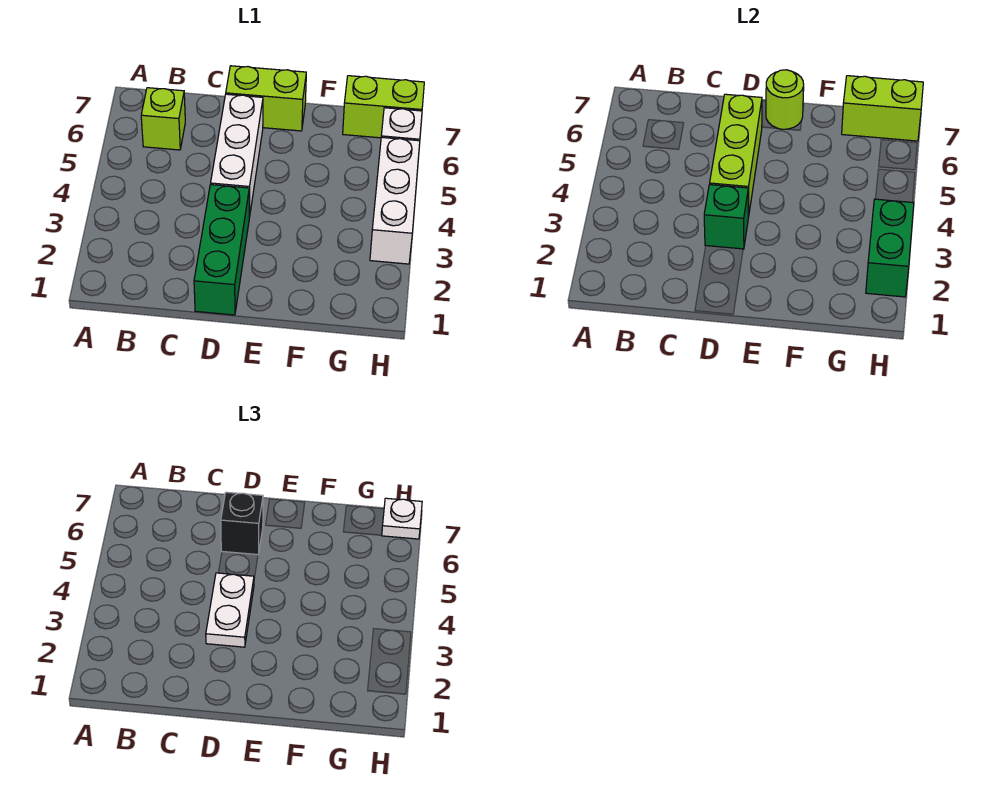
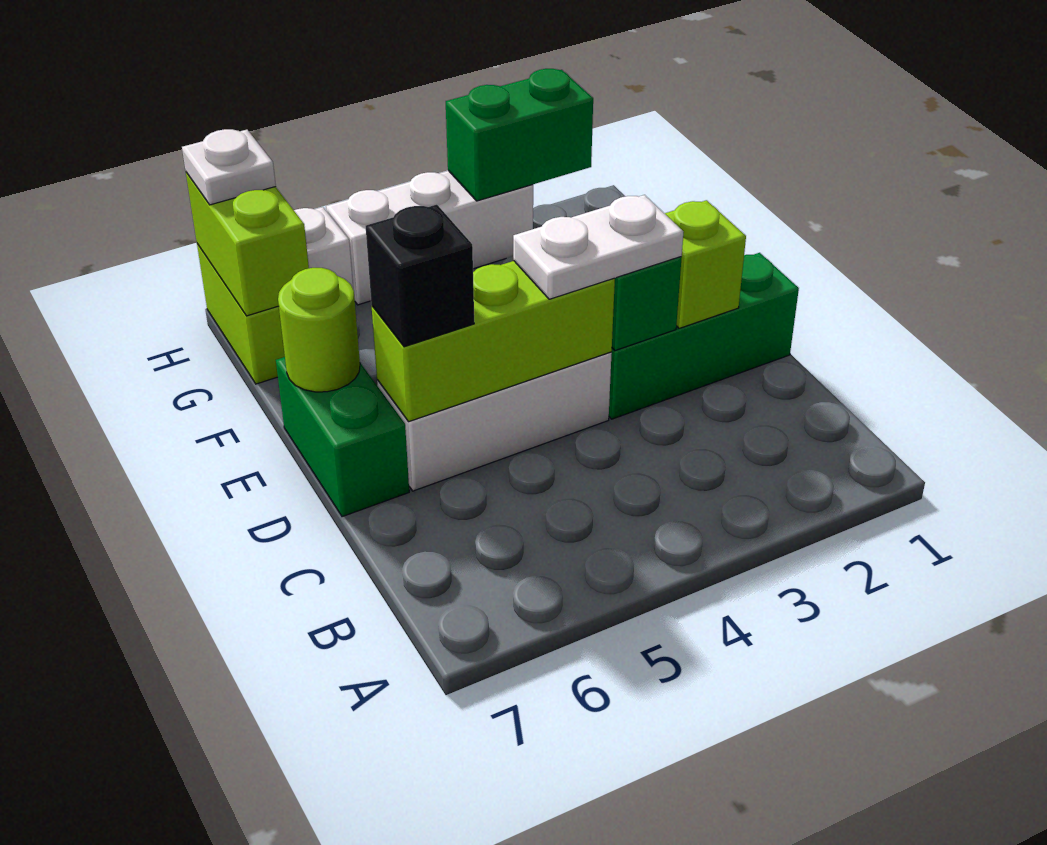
lime brick B6 level 1 -> lime brick D2 level 2
lime brick D7:E7 level 1 -> green brick D7:E7 level 1

